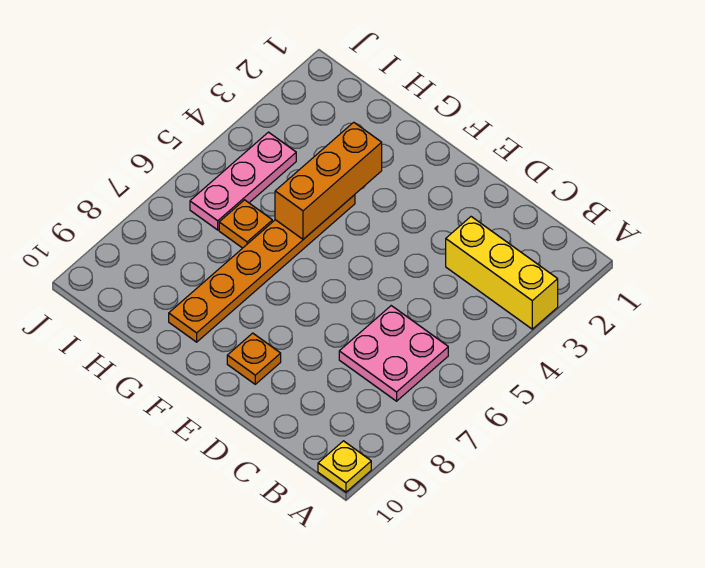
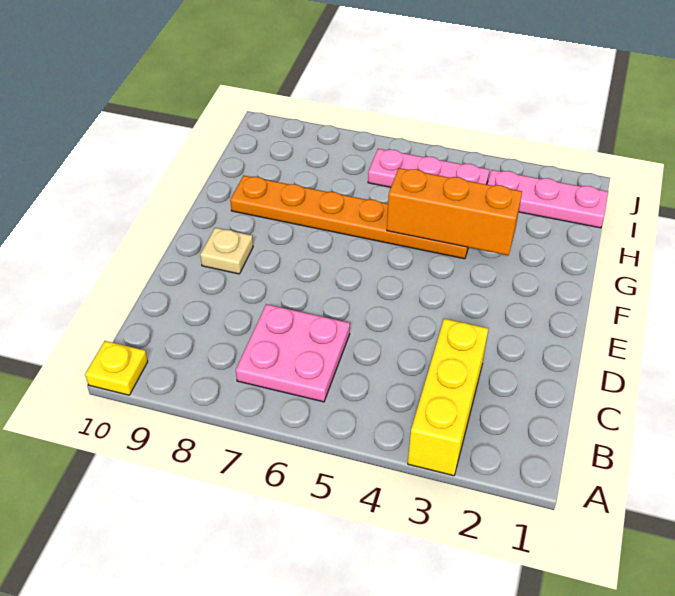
orange plate E9 level 1 -> tan plate E9 level 1
orange plate H6 level 1 -> none
none -> pink plate I1:I3 level 1

